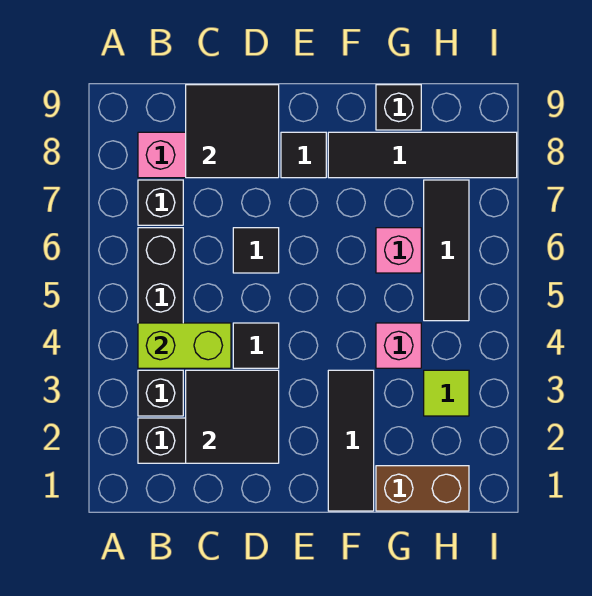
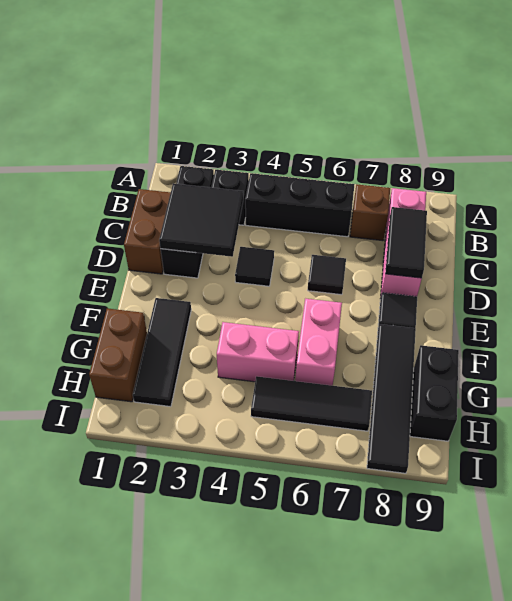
lime brick B4:C4 level 2 -> none
black brick B7 level 1 -> brown brick B7 level 1
none -> brown brick C1:D1 level 1
black tile C8:D9 level 2 -> black tile C8:D8 level 2
black tile F1:F3 level 1 -> black tile F2:H2 level 1
pink brick G4 level 1 -> pink brick G4:G5 level 1
pink brick G6 level 1 -> pink brick F6:G6 level 1
black brick G9 level 1 -> black brick G9:H9 level 1
lime tile H3 level 1 -> none

